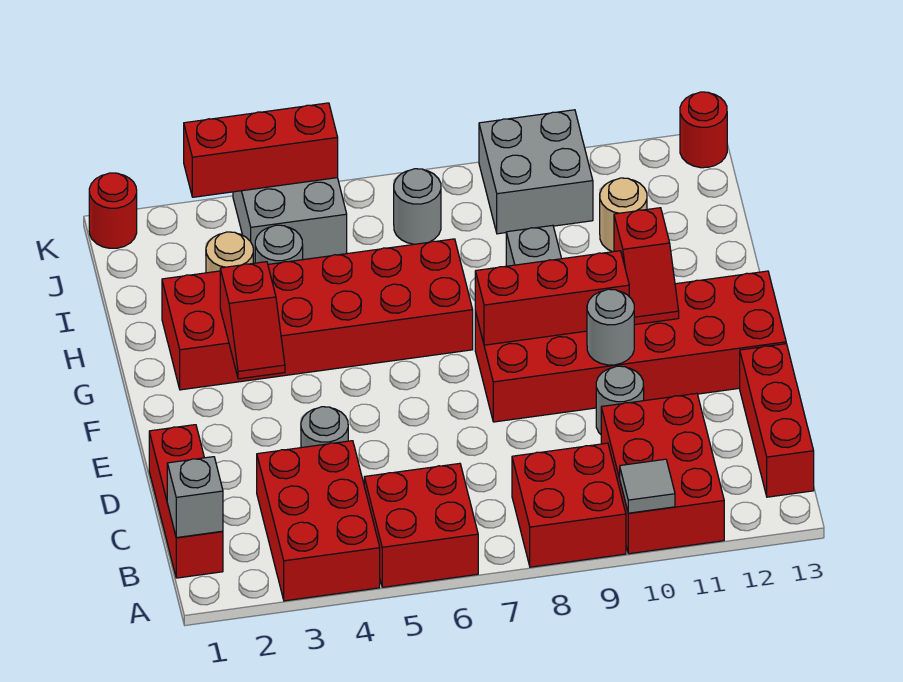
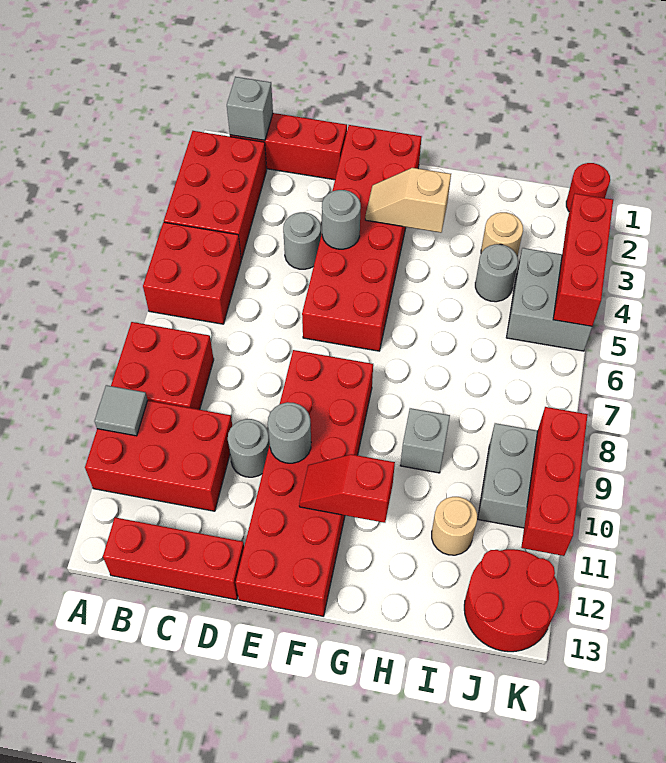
red brick A3:C4 level 1 -> red brick A2:B4 level 1
red slope F3:G3 level 2 top G -> tan slope F3:G3 level 2 top G
red brick F8:F10 level 2 -> red brick K9:K11 level 2
red brick G2:H7 level 1 -> red brick E1:F6 level 1
grey round brick J7 level 1 -> grey round brick E4 level 2
red round brick K13 level 1 -> red round brick J12:K13 level 1

